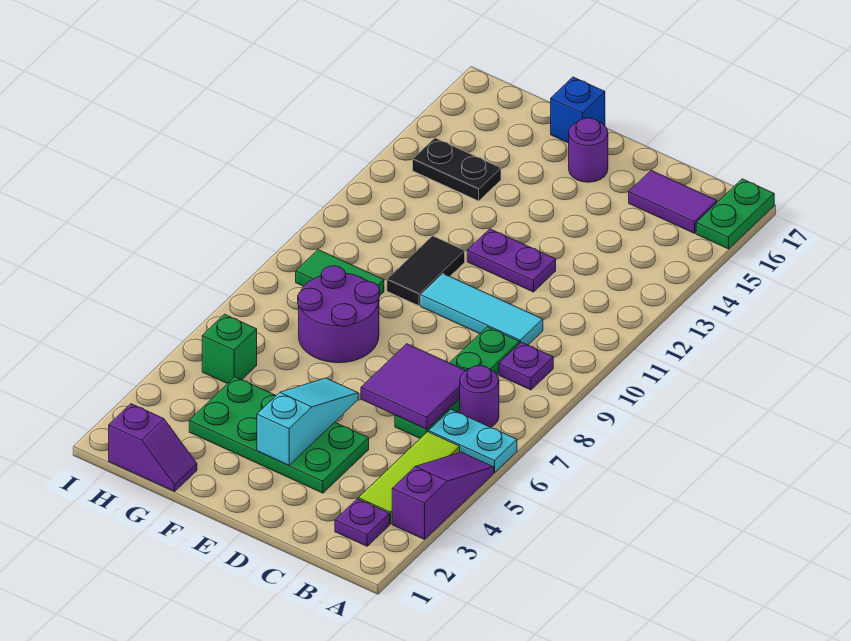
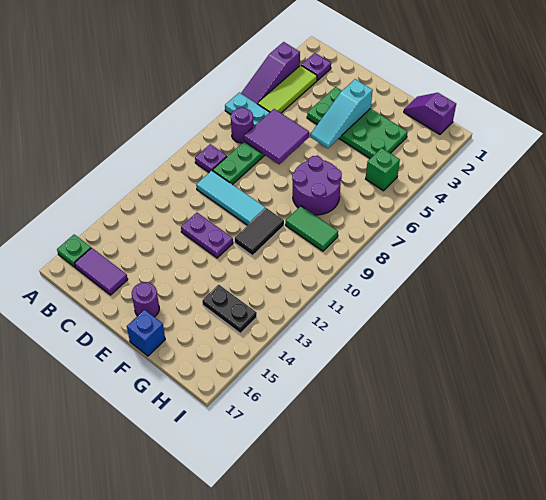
green plate A16:A17 level 1 -> green plate A16 level 1

